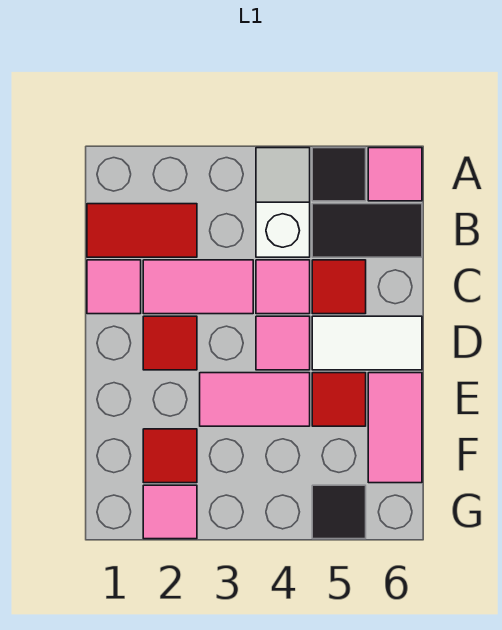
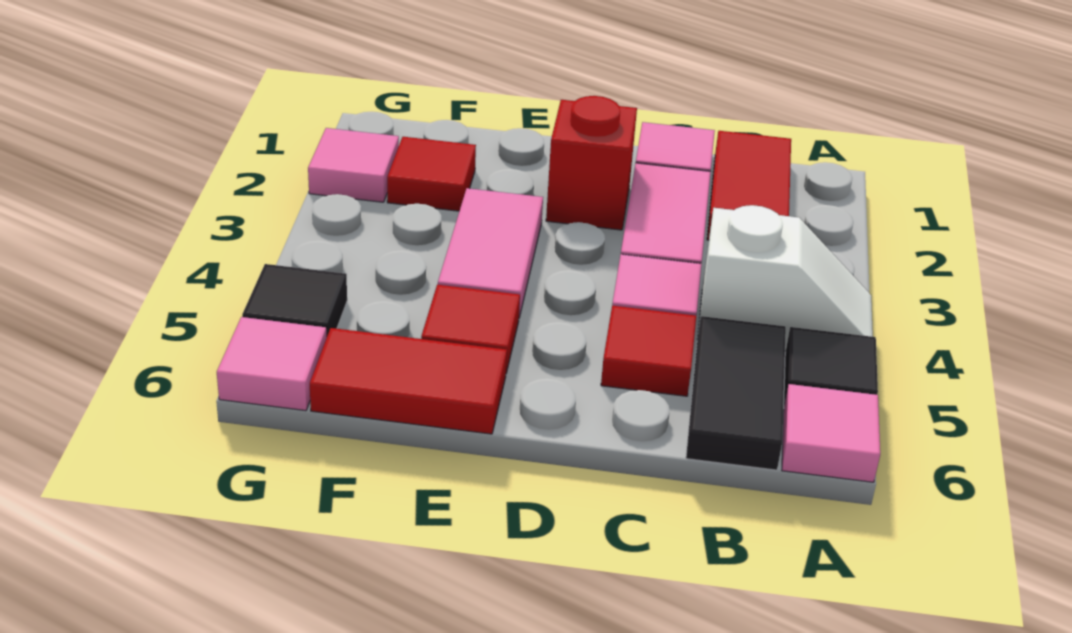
red tile D2 level 1 -> red brick D2 level 1
pink tile D4 level 1 -> pink tile G6 level 1
white tile D5:D6 level 1 -> none
pink tile E6:F6 level 1 -> red tile E6:F6 level 1

